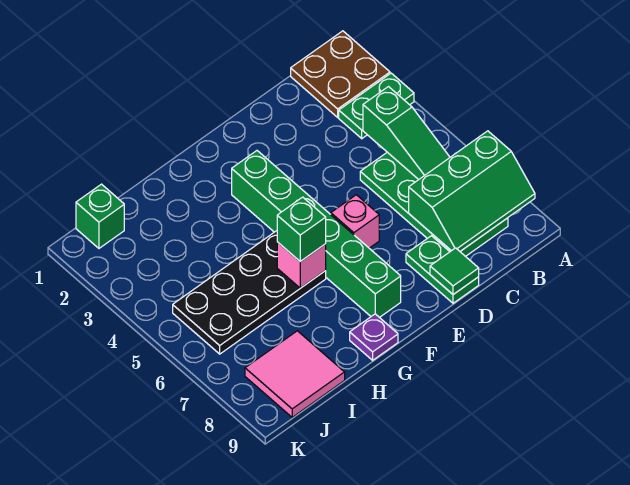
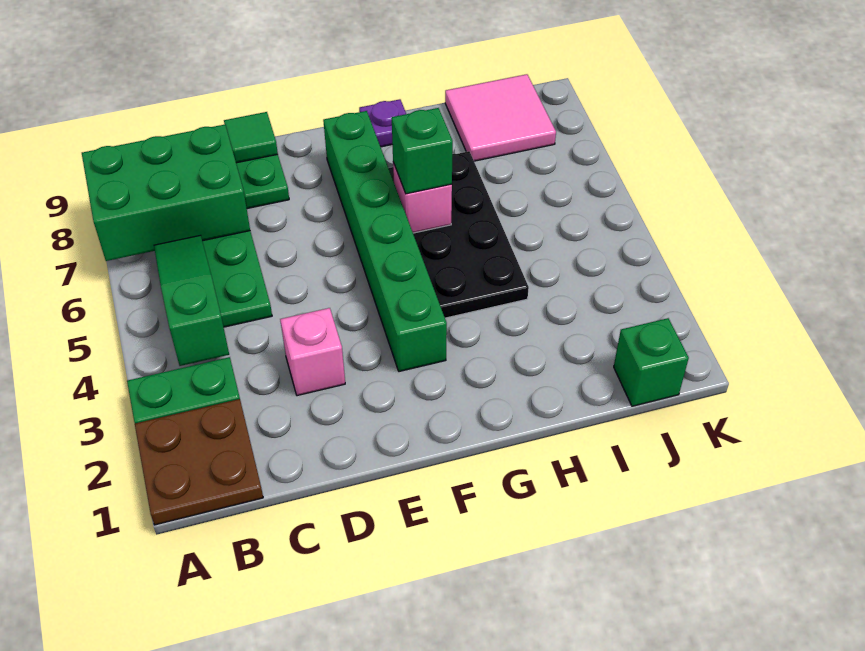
green slope A7:C8 level 2 top 7 -> green brick A7:C8 level 2
pink brick E6 level 1 -> pink brick D3 level 1
black plate G5:J6 level 1 -> black plate G4:H7 level 1

